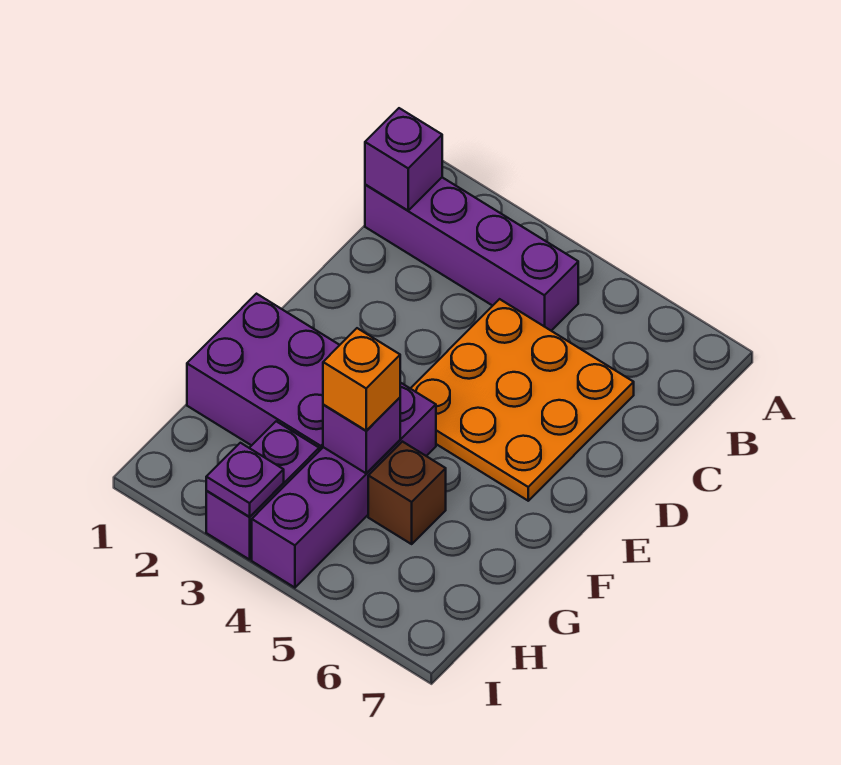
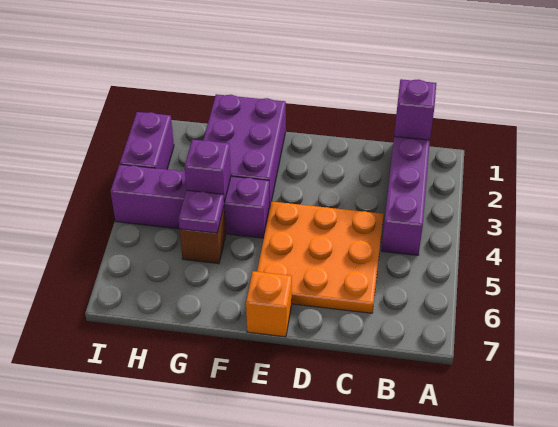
orange brick G4 level 3 -> orange brick E7 level 1
purple brick H3:I3 level 1 -> purple brick I2:I3 level 1
purple plate I3 level 2 -> purple plate G5 level 2

